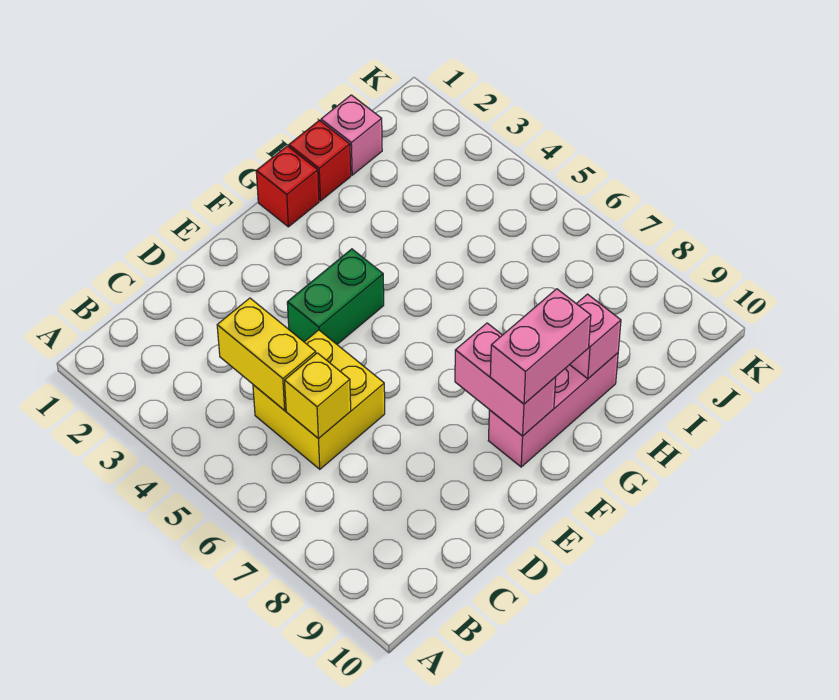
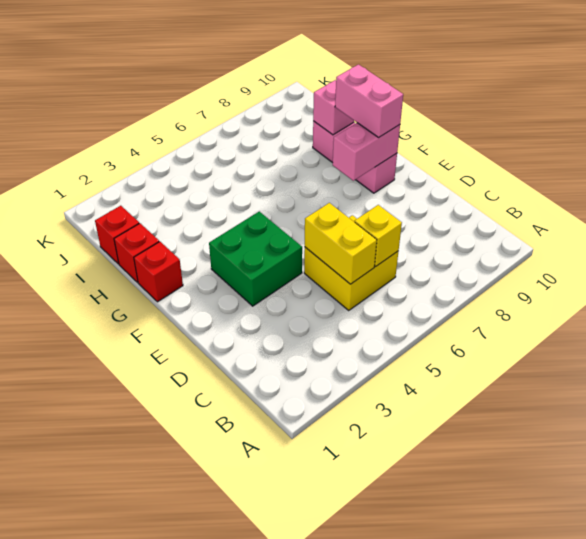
yellow brick C4:C5 level 2 -> yellow brick C5:D5 level 2
green brick E4:F4 level 1 -> green brick E3:F4 level 1
pink brick I1 level 1 -> red brick I1 level 1

